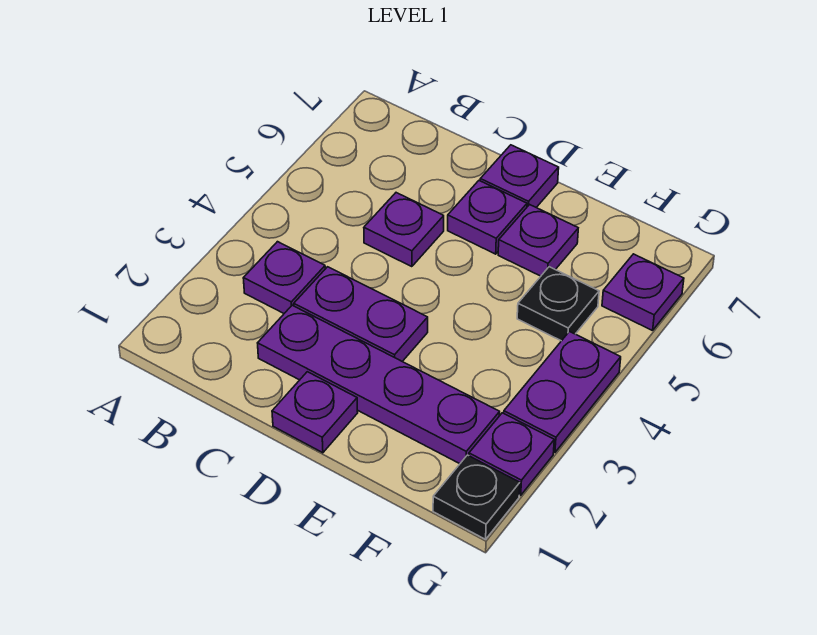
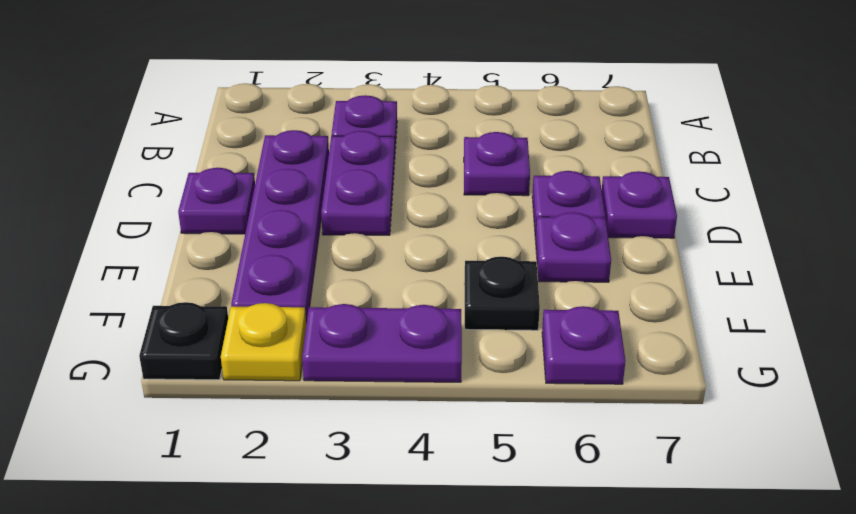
purple plate G2 level 1 -> yellow plate G2 level 1

